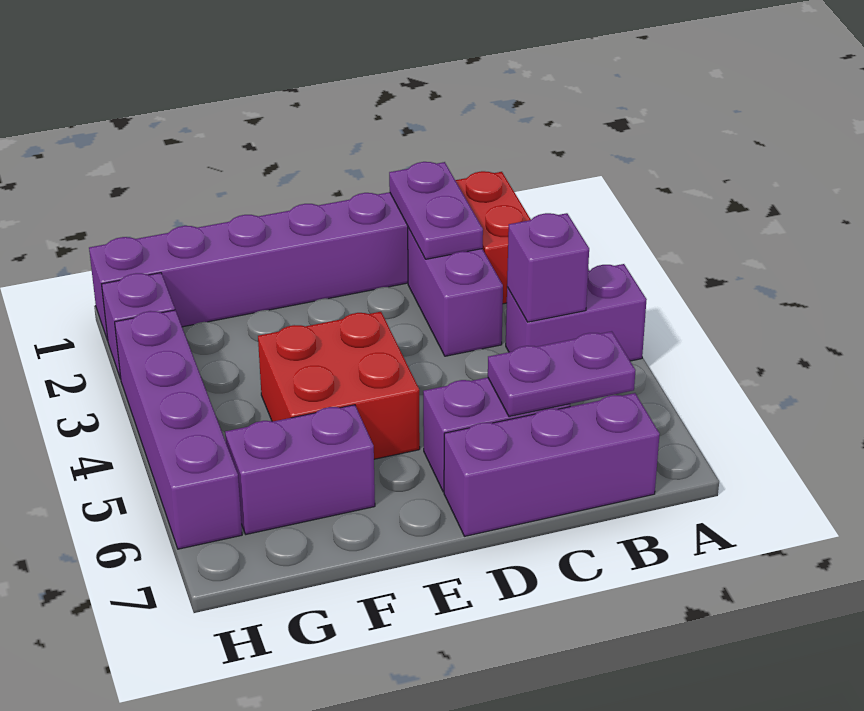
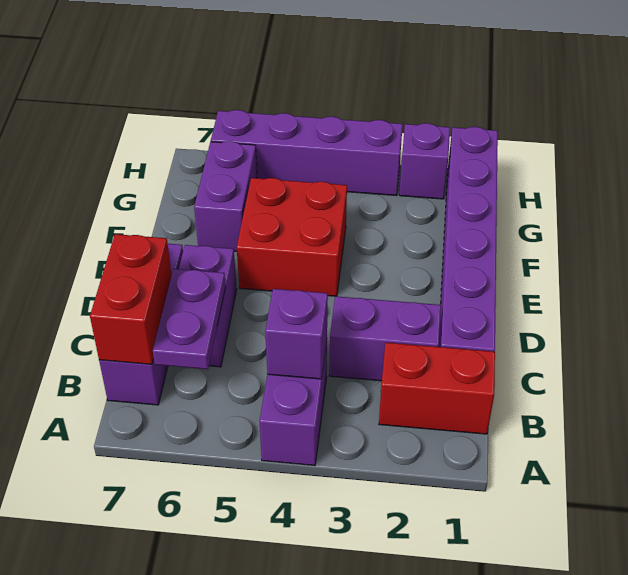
none -> red brick B7:C7 level 2
purple plate C1:C2 level 2 -> none

